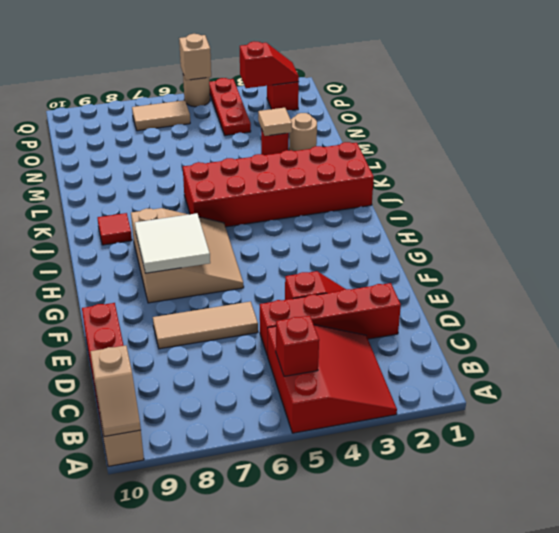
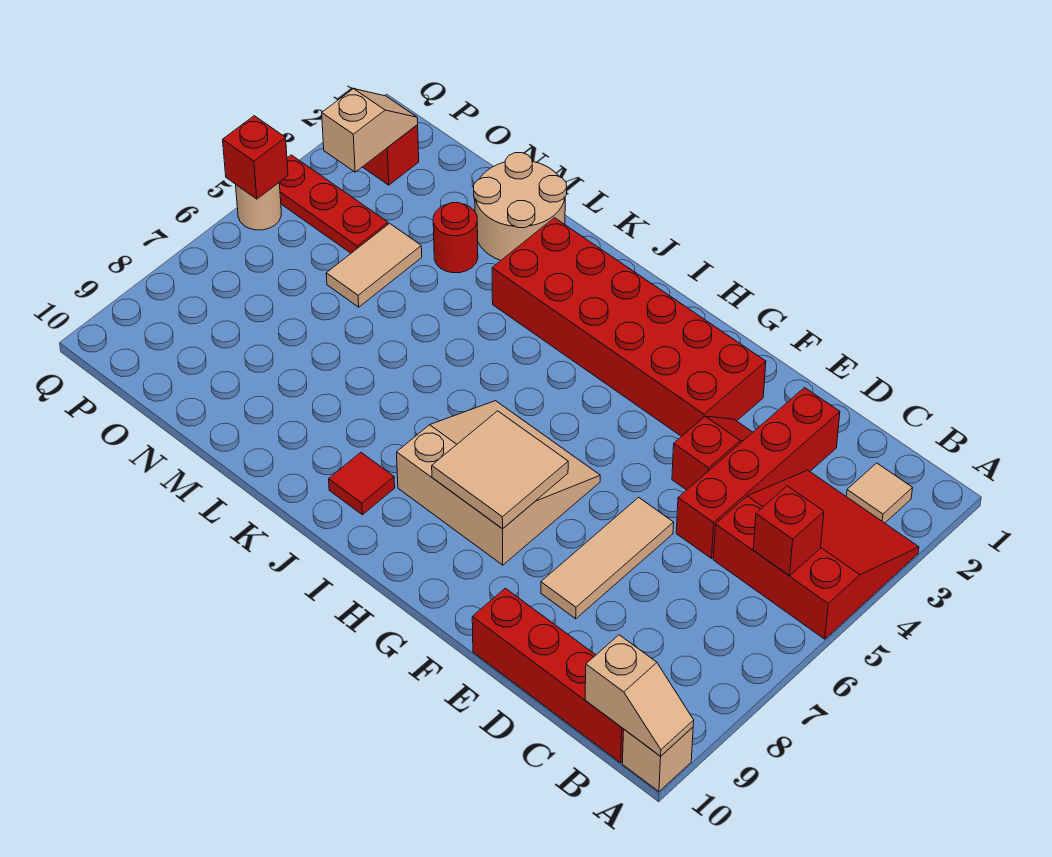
white tile G7:H8 level 2 -> tan tile G7:H8 level 2
red brick J1:K6 level 1 -> red brick F2:K3 level 1
tan round brick M2 level 1 -> tan round brick L1:M2 level 1
tan tile M3 level 2 -> tan tile B2 level 1
red slope P2:P3 level 2 top 3 -> tan slope P2:P3 level 2 top 3
tan tile P6:P7 level 1 -> tan tile N4:N5 level 1
tan brick Q5 level 2 -> red brick Q5 level 2

